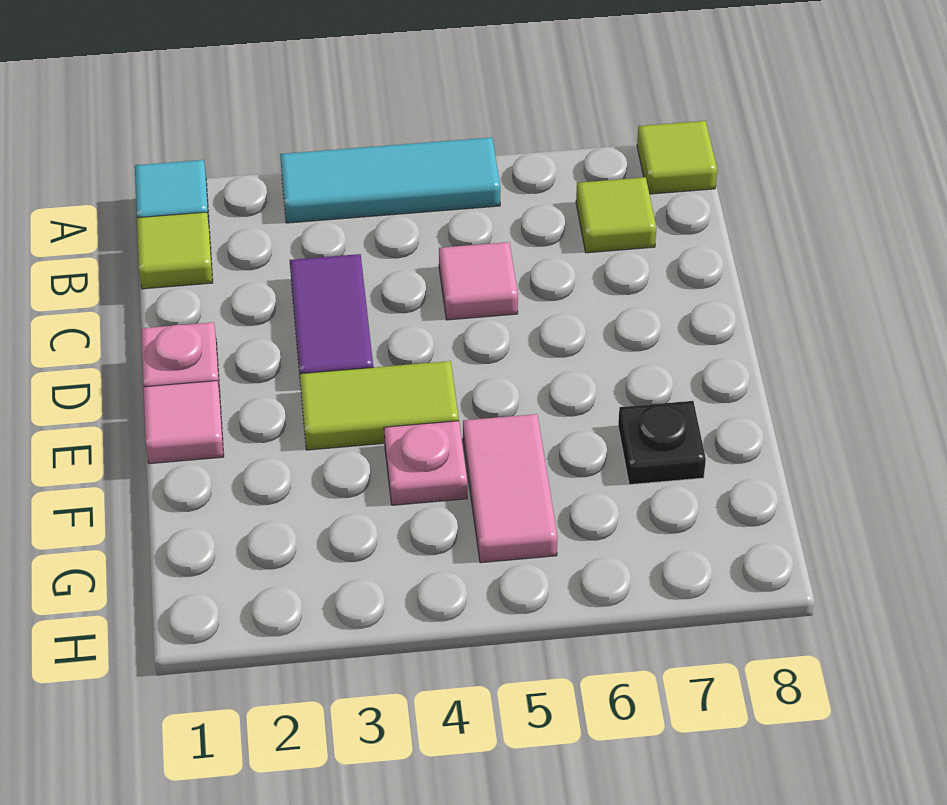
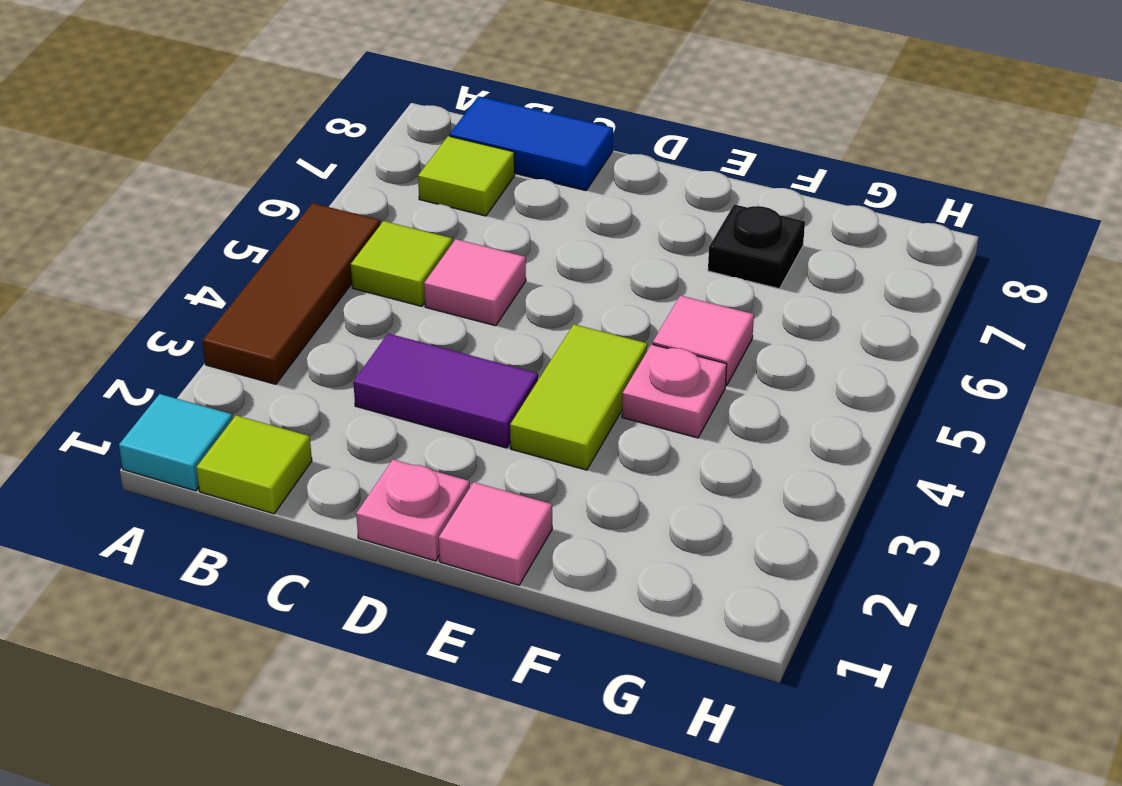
cyan tile A3:A5 level 1 -> brown tile A3:A5 level 1
lime tile A8 level 1 -> lime tile B5 level 1
none -> blue tile B8:C8 level 1
pink tile F5:G5 level 1 -> pink tile F5 level 1

